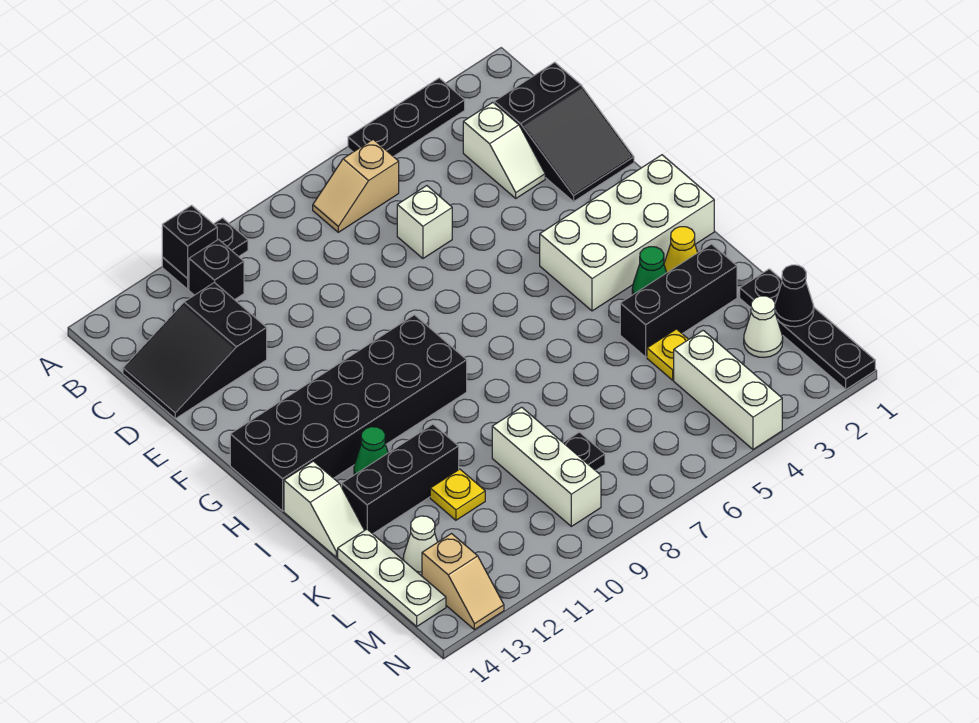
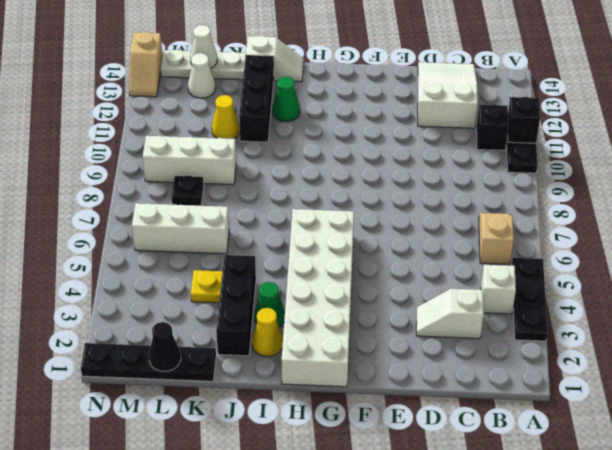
black slope C1:E2 level 1 top C -> none
black slope C12:D14 level 1 top 12 -> white slope C12:D14 level 1 top 12
white brick D6 level 1 -> white brick B4 level 1
white brick G1:H4 level 1 -> white brick G1:H6 level 1
black brick G9:H14 level 1 -> none
white slope I14:J14 level 1 top I -> white slope I14:J14 level 1 top J
yellow plate K11 level 1 -> yellow cone K11 level 1
white cone L2 level 1 -> white cone L14 level 2
white brick L4:N4 level 1 -> white brick K6:M6 level 1
tan slope M13:N13 level 1 top M -> tan slope N13:N14 level 1 top 14

